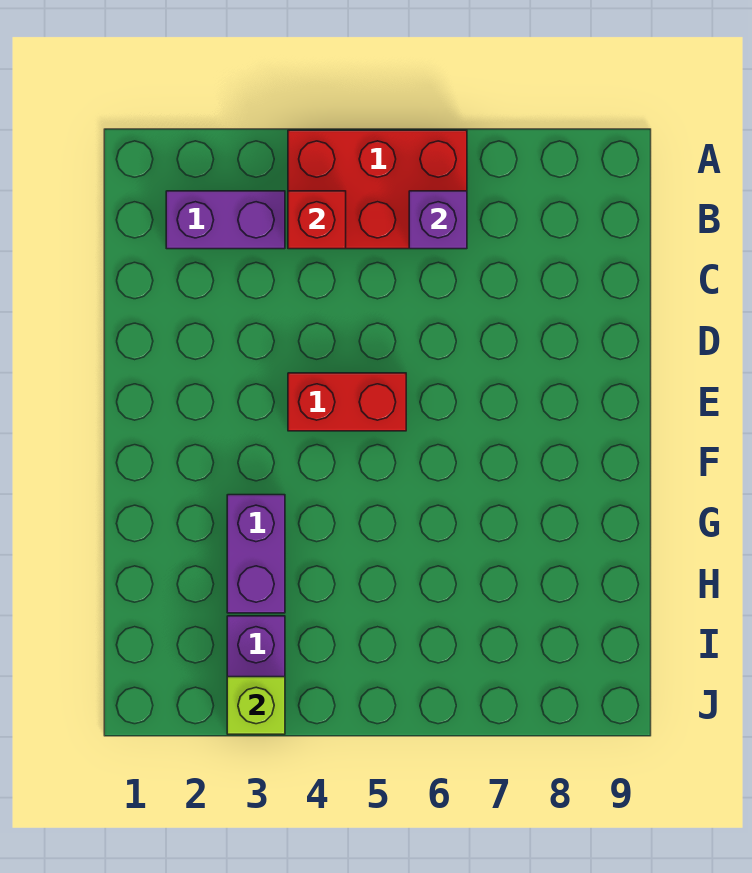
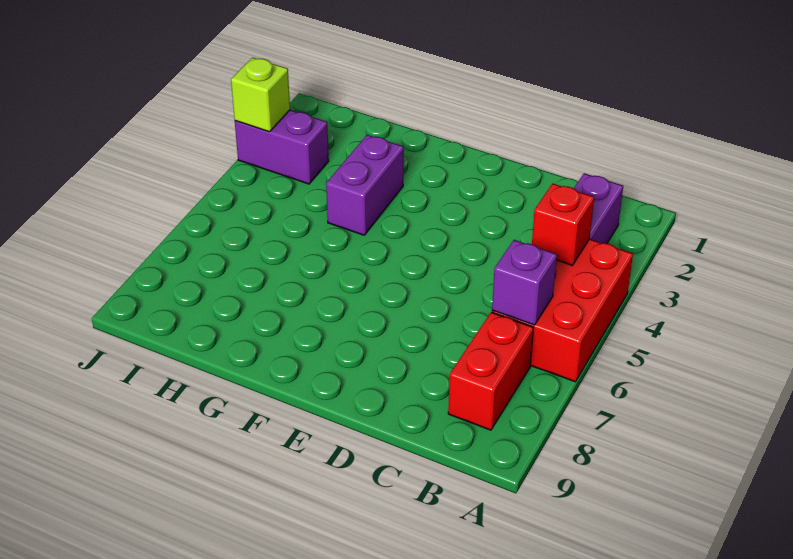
red brick E4:E5 level 1 -> red brick B7:B8 level 1
purple brick G3:H3 level 1 -> purple brick G3:G4 level 1

